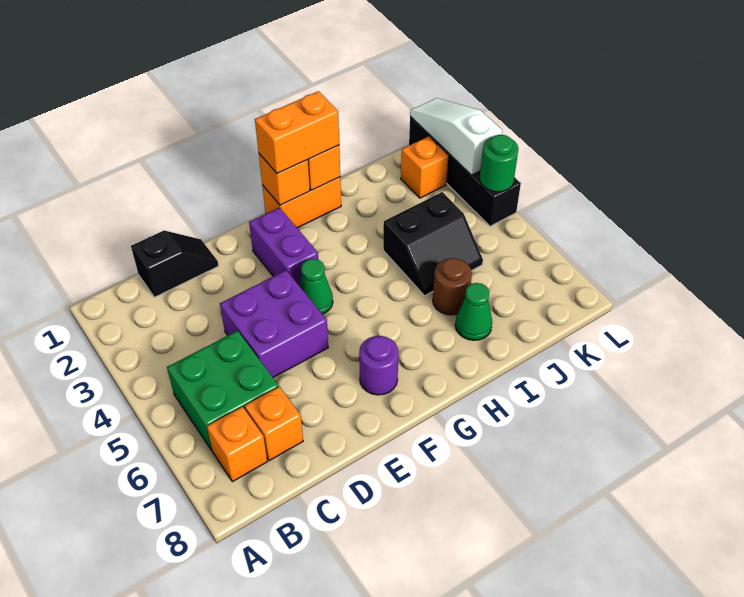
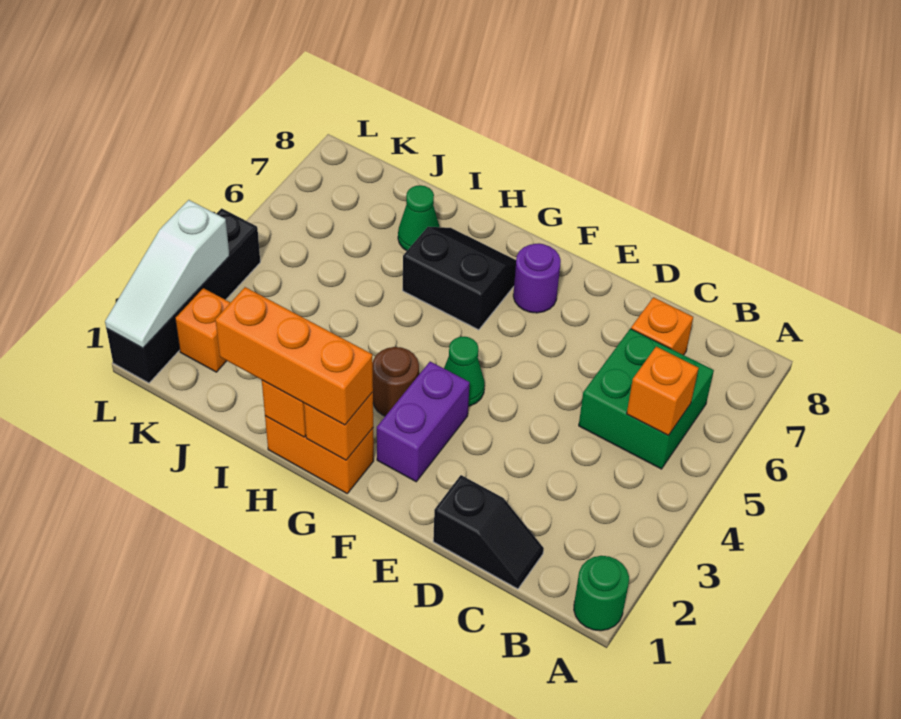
orange brick B7 level 1 -> orange brick B5 level 2
black slope C1:D1 level 1 top C -> black slope C1:D1 level 1 top D
purple brick D4:E5 level 1 -> none
orange brick G1:H1 level 3 -> orange brick G1:I1 level 3
black slope I4:J5 level 1 top 4 -> black slope G6:H7 level 1 top 6
brown round brick I6 level 1 -> brown round brick G3 level 1
green round brick L4 level 2 -> green round brick A1 level 1

